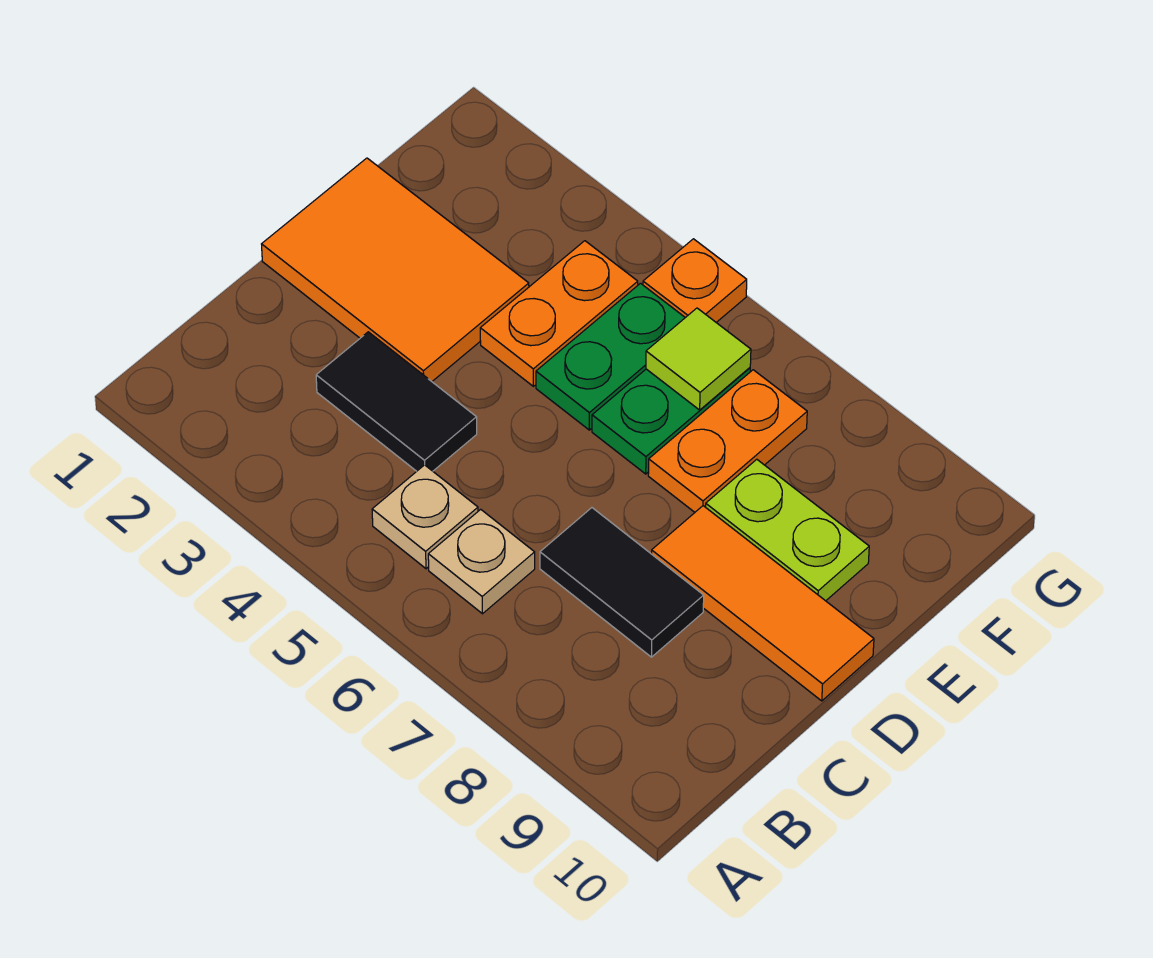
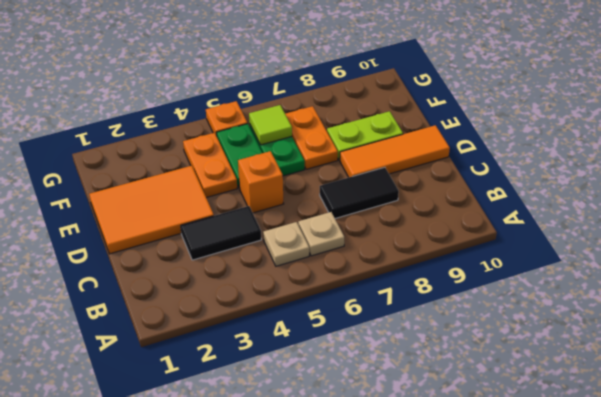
none -> orange brick D5 level 1

